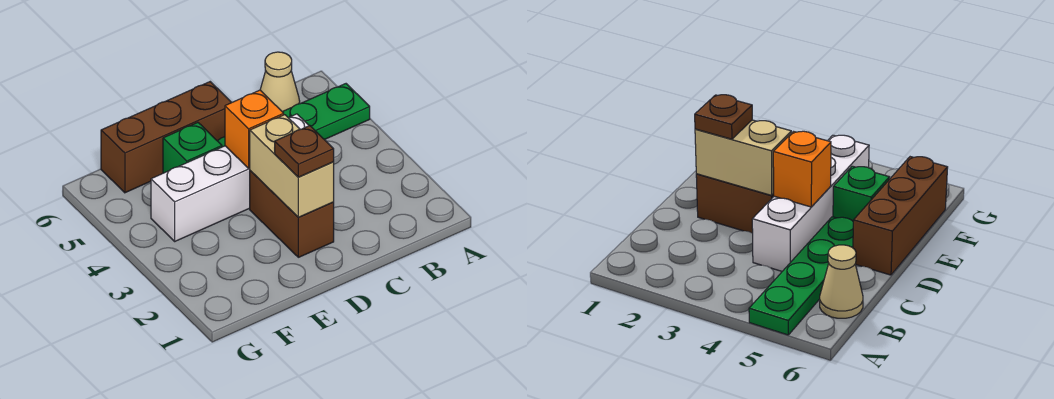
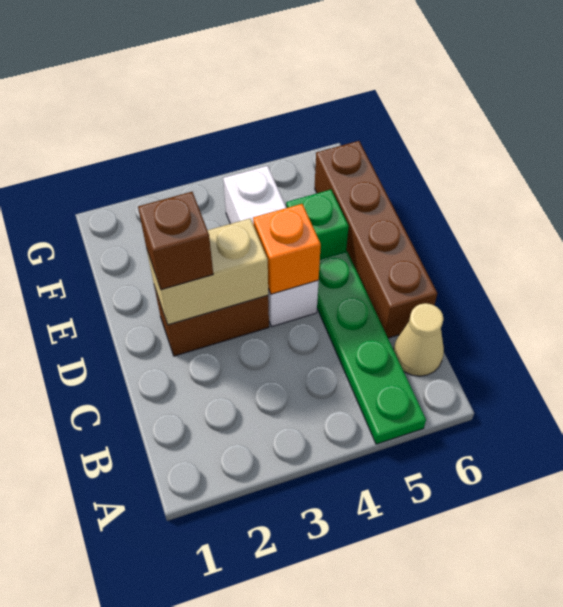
white brick C4:F4 level 1 -> white brick D4:F4 level 1
brown plate D2 level 3 -> brown brick D2 level 3
brown brick D6:F6 level 1 -> brown brick C6:F6 level 1

